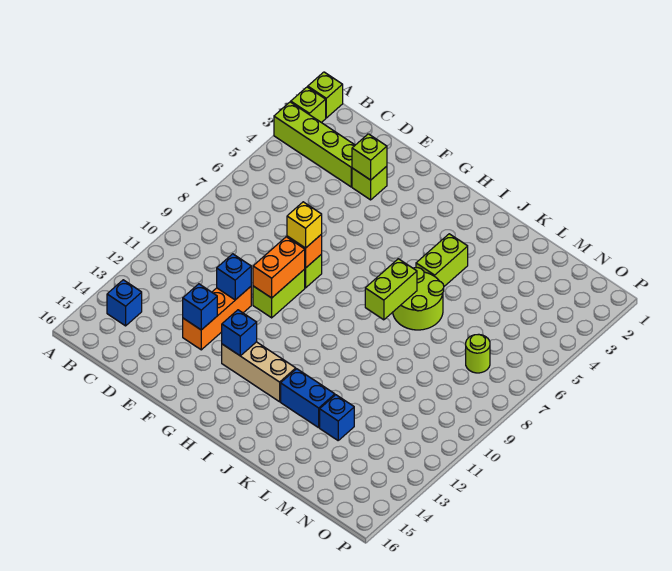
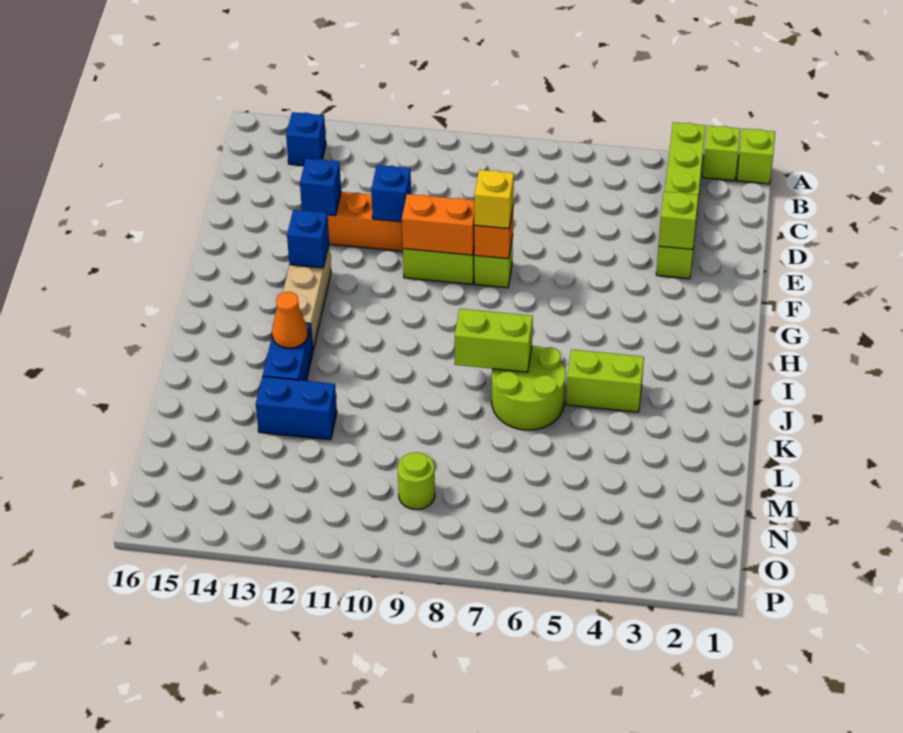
none -> orange cone J13 level 2
blue brick L13 level 1 -> blue brick L12:L13 level 1
lime round brick N7 level 1 -> lime round brick N9 level 1

